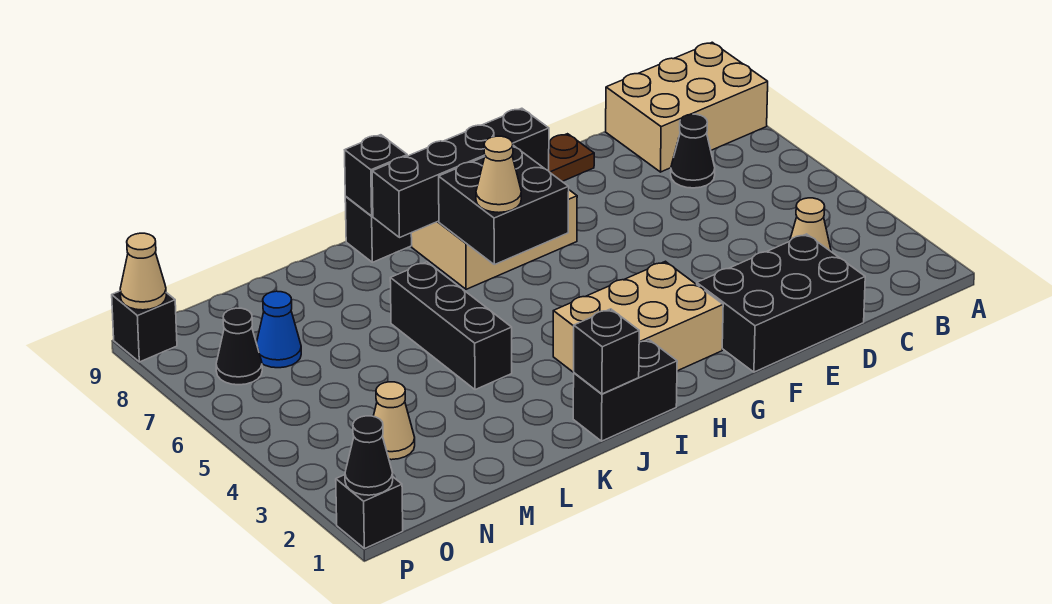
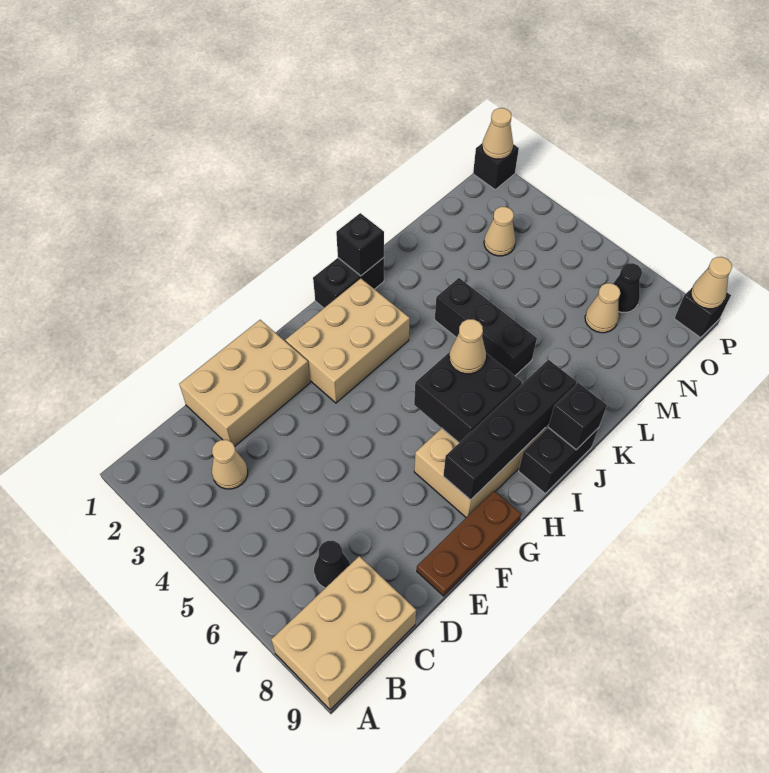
black brick D1:F2 level 1 -> tan brick D1:F2 level 1
blue cone N7 level 1 -> tan cone N7 level 1
black cone P1 level 2 -> tan cone P1 level 2

